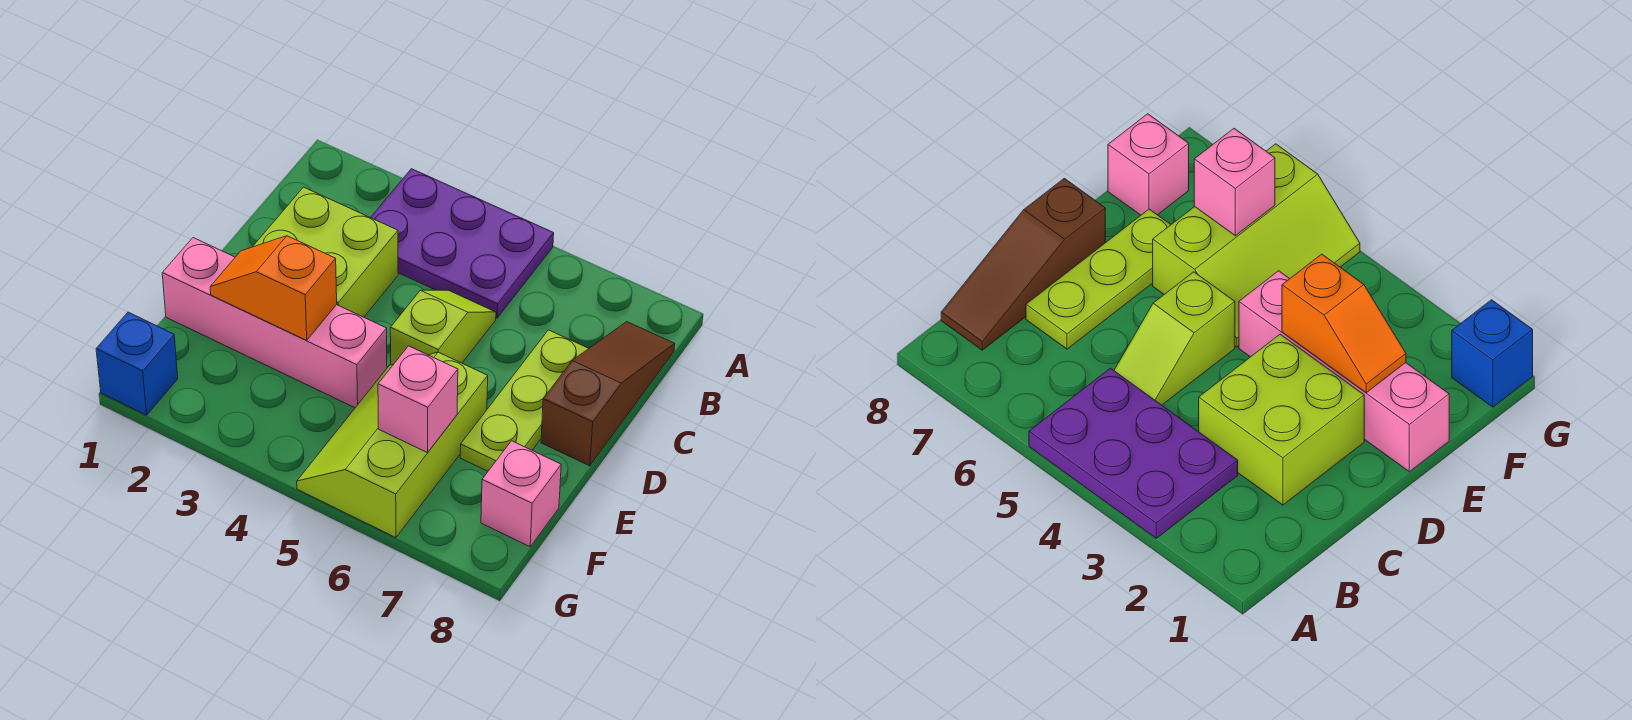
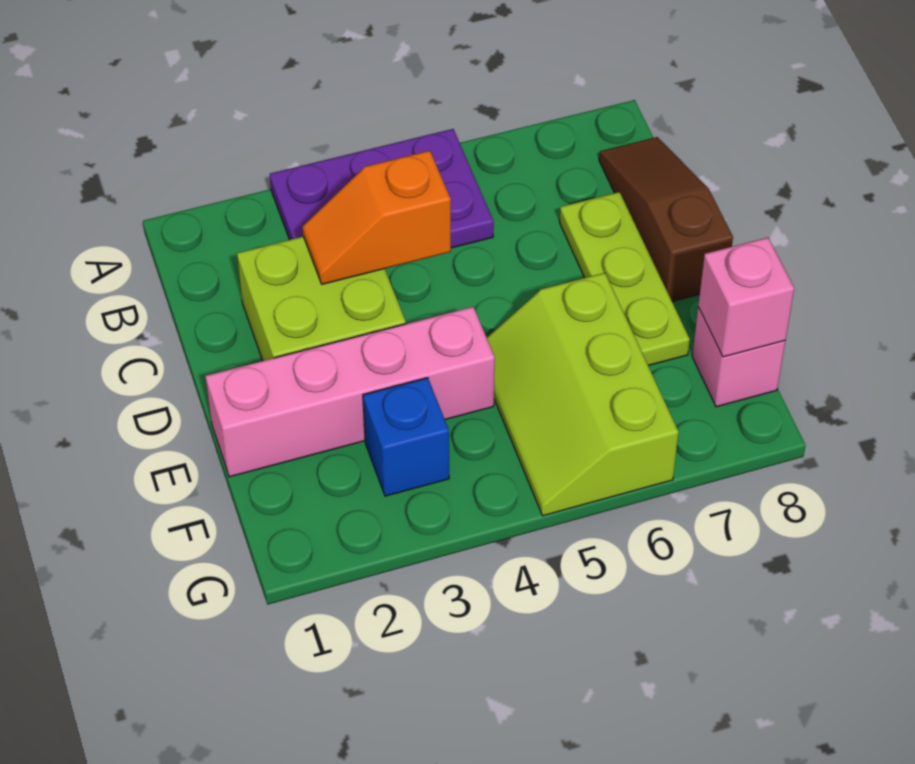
lime slope C5:D5 level 1 top D -> none
orange slope E2:E3 level 2 top 3 -> orange slope C3:C4 level 2 top 4
pink brick F6 level 2 -> pink brick F8 level 2
blue brick G1 level 1 -> blue brick F3 level 1

